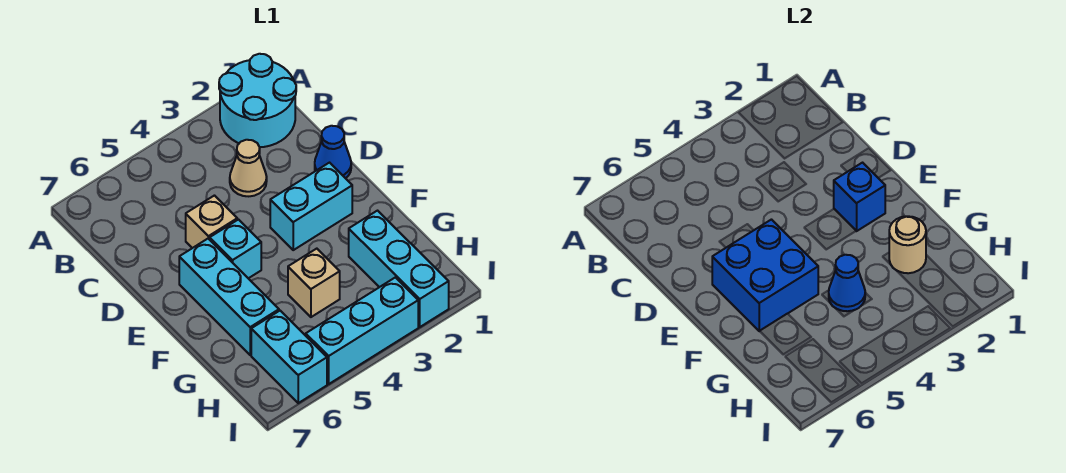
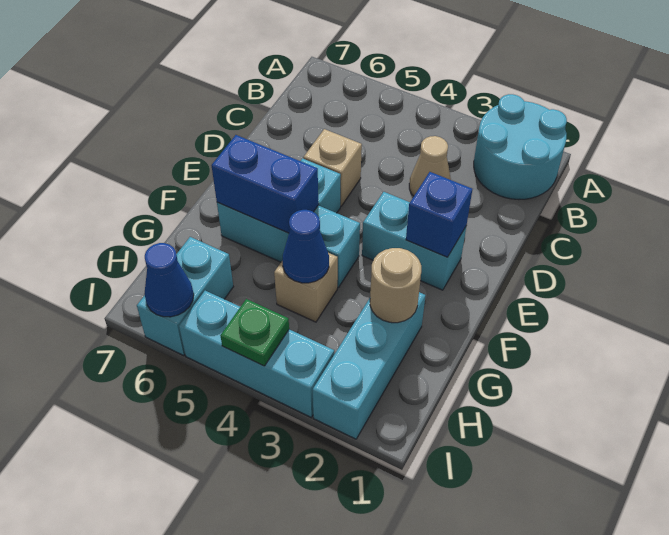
blue cone D1 level 1 -> blue cone I6 level 2
blue brick E5:F6 level 2 -> blue brick F5:F6 level 2
cyan brick E6:G6 level 1 -> cyan brick F4:F6 level 1
none -> green plate I4 level 2

